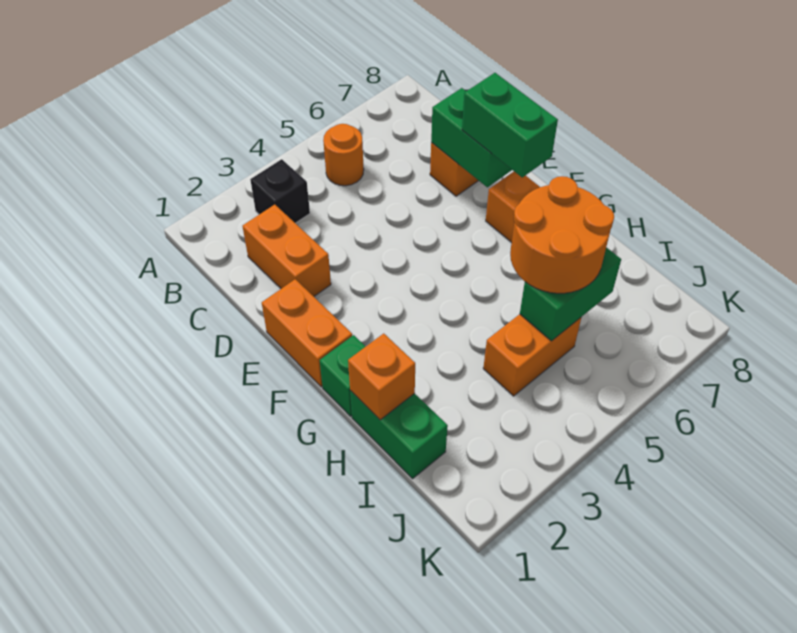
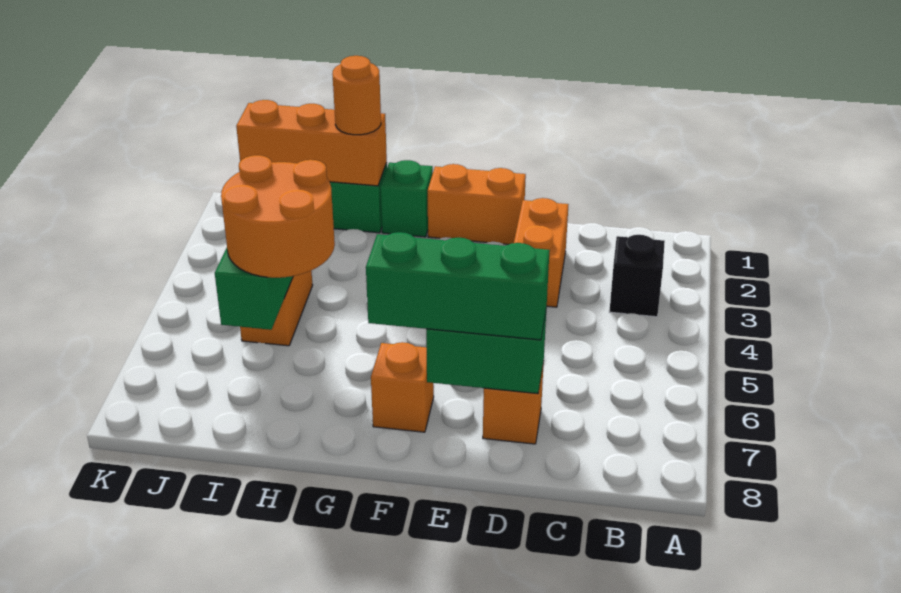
orange round brick B5 level 1 -> orange round brick H1 level 3
orange brick C2:D2 level 1 -> orange brick D2:D3 level 1
green brick E7:F7 level 3 -> green brick D7:F7 level 3
orange brick H1 level 2 -> orange brick H1:J1 level 2

